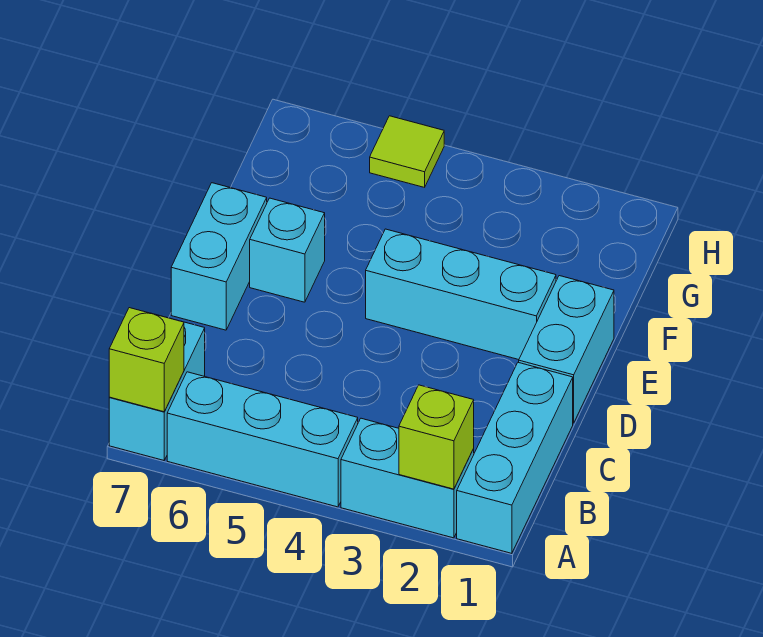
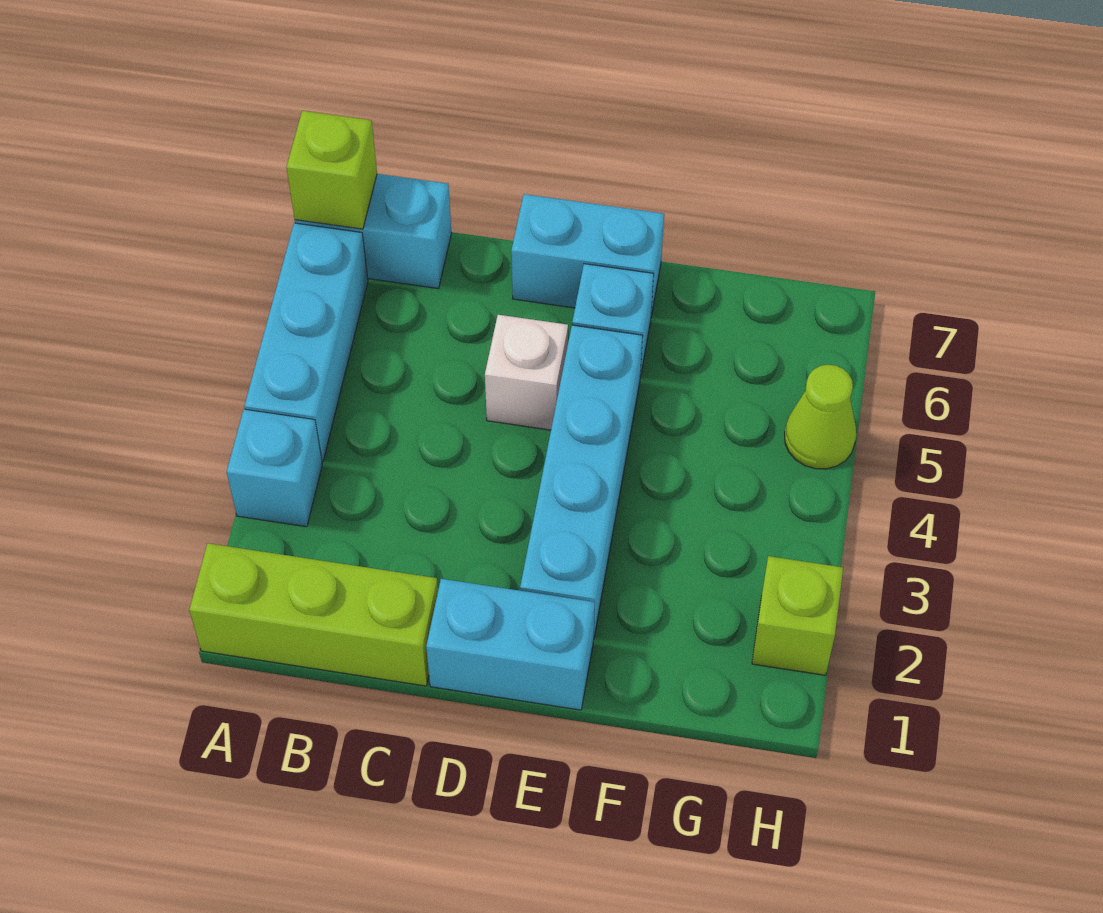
cyan brick A1:C1 level 1 -> lime brick A1:C1 level 1
cyan brick A2:A3 level 1 -> cyan brick A3 level 1
lime brick A2 level 2 -> lime brick H2 level 1
none -> white brick D5 level 1
cyan brick E2:E4 level 1 -> cyan brick E2:E5 level 1
lime tile H5 level 1 -> lime cone H5 level 1

